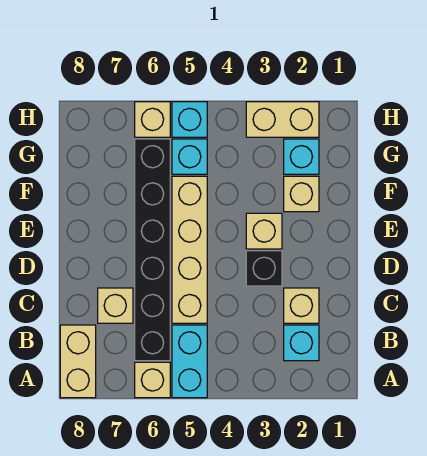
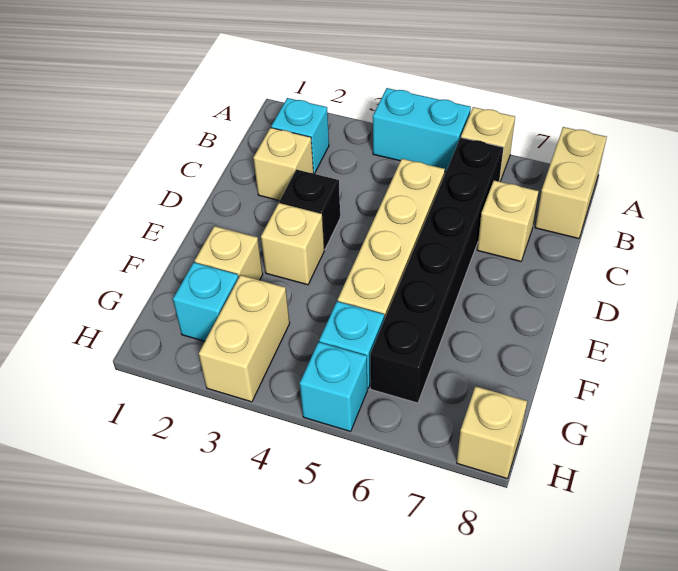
cyan brick A5:B5 level 1 -> cyan brick A4:A5 level 1
tan brick H2:H3 level 1 -> tan brick G3:H3 level 1
tan brick H6 level 1 -> tan brick H8 level 1

